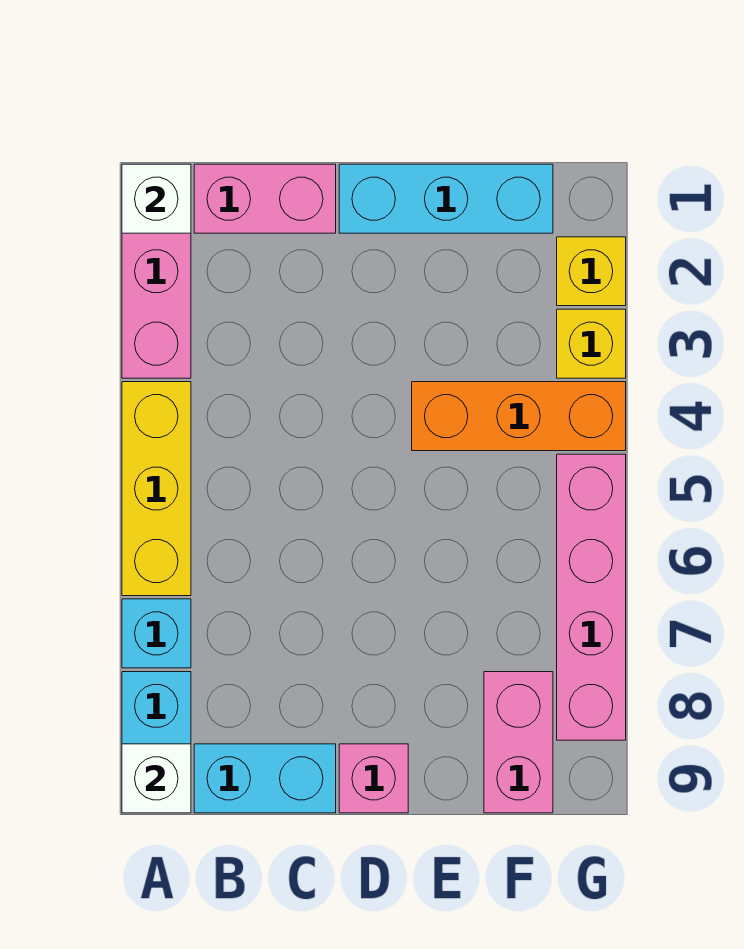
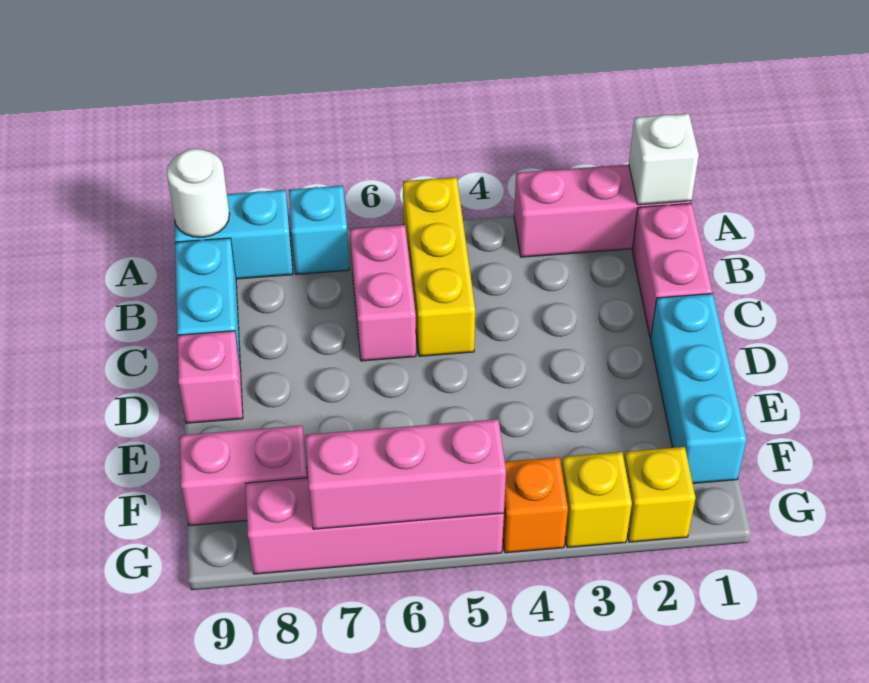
yellow brick A4:A6 level 1 -> yellow brick A5:C5 level 1
white brick A9 level 2 -> white round brick A9 level 2
none -> pink brick B6:C6 level 1
orange brick E4:G4 level 1 -> orange brick G4 level 1
none -> pink brick G5:G7 level 2

